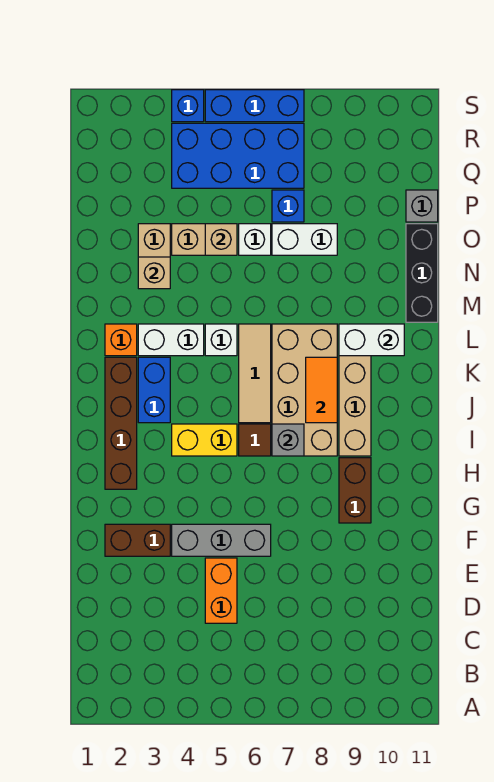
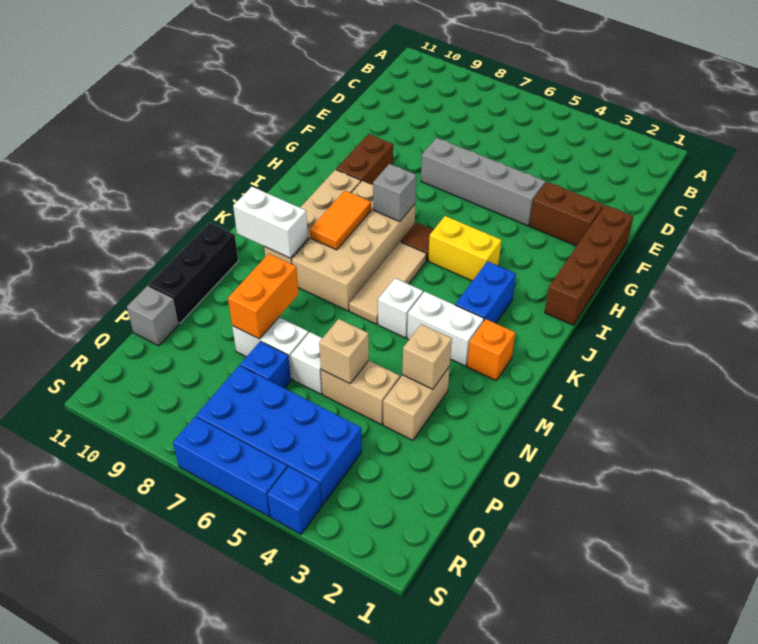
orange brick D5:E5 level 1 -> orange brick N8:O8 level 2
grey brick F4:F6 level 1 -> grey brick F4:F7 level 1
brown brick H2:K2 level 1 -> brown brick F1:I1 level 1

